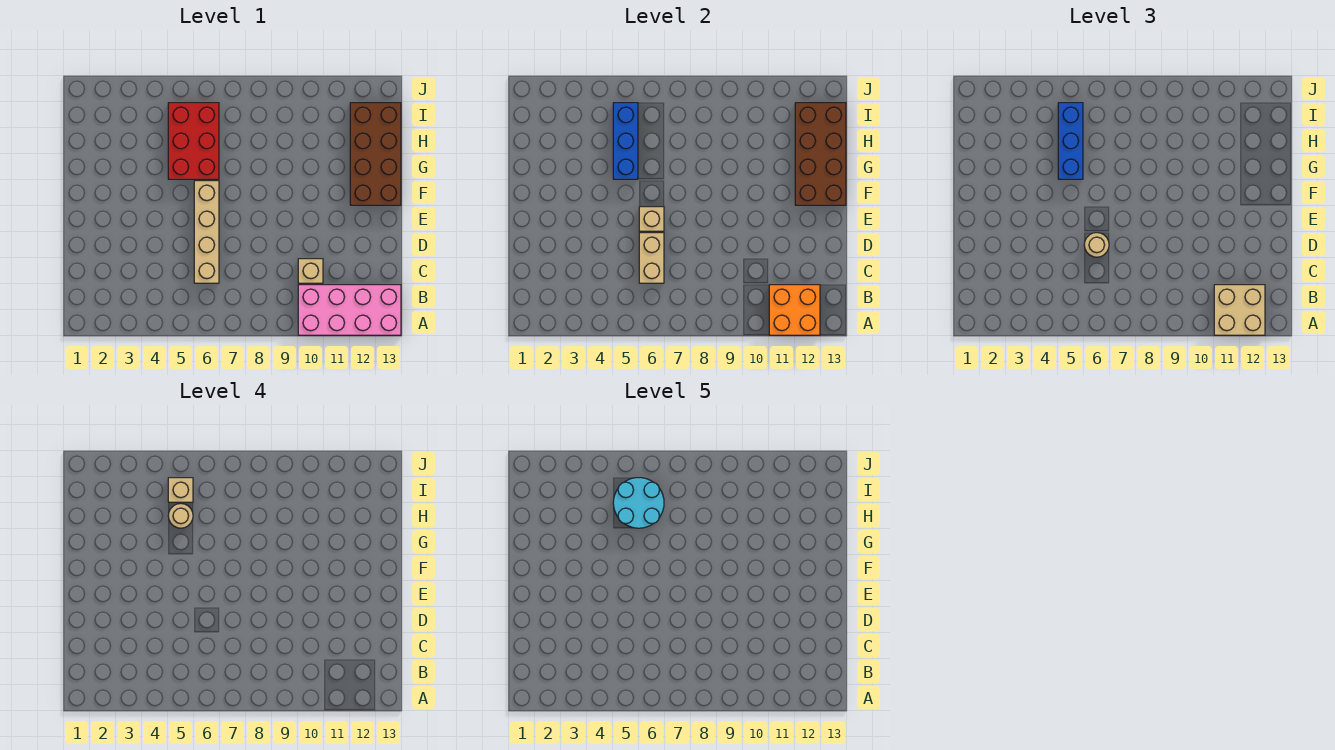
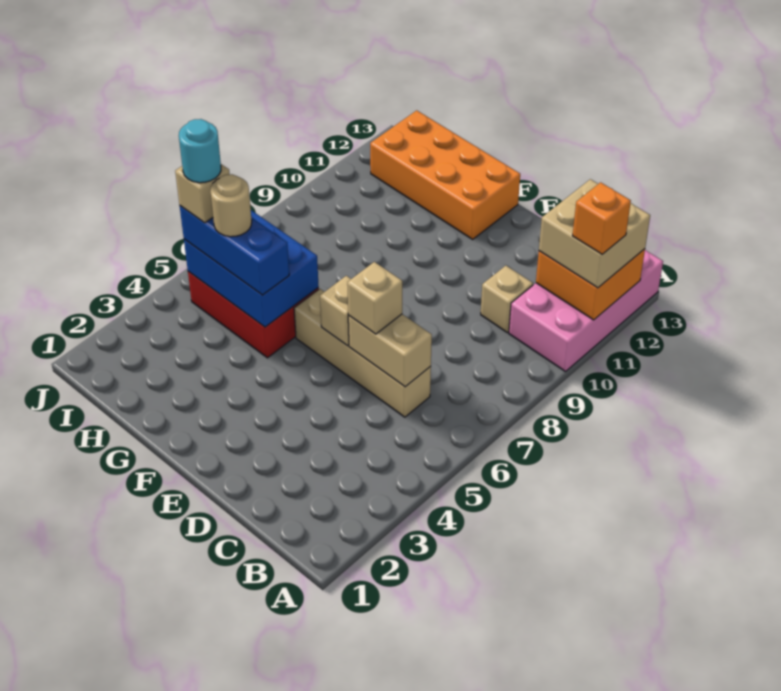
none -> orange brick A11 level 4
tan round brick D6 level 3 -> tan brick D6 level 3
brown brick F12:I13 level 1 -> orange brick F12:I13 level 1
brown brick F12:I13 level 2 -> none
blue brick G5:I5 level 2 -> blue brick G5:I6 level 2
cyan round brick H5:I6 level 5 -> cyan round brick I5 level 5

